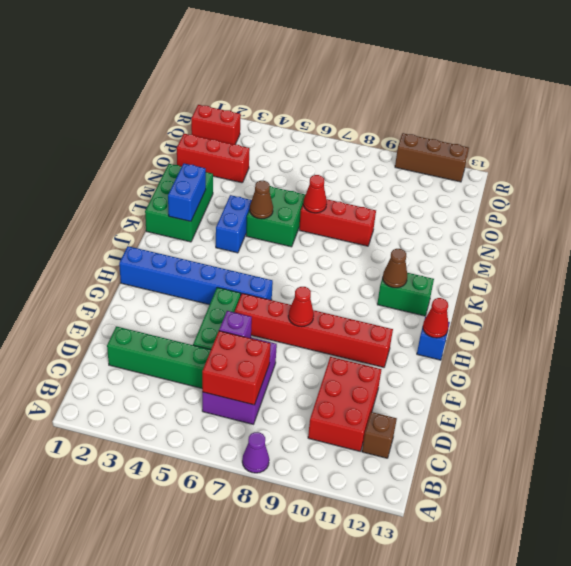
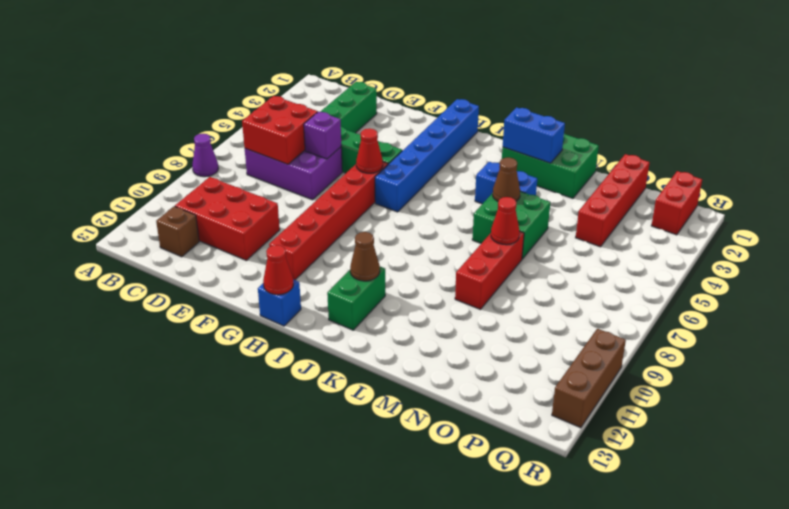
red cone G8 level 2 -> red cone G6 level 2
red brick O1:O3 level 1 -> red brick O1:O4 level 1

